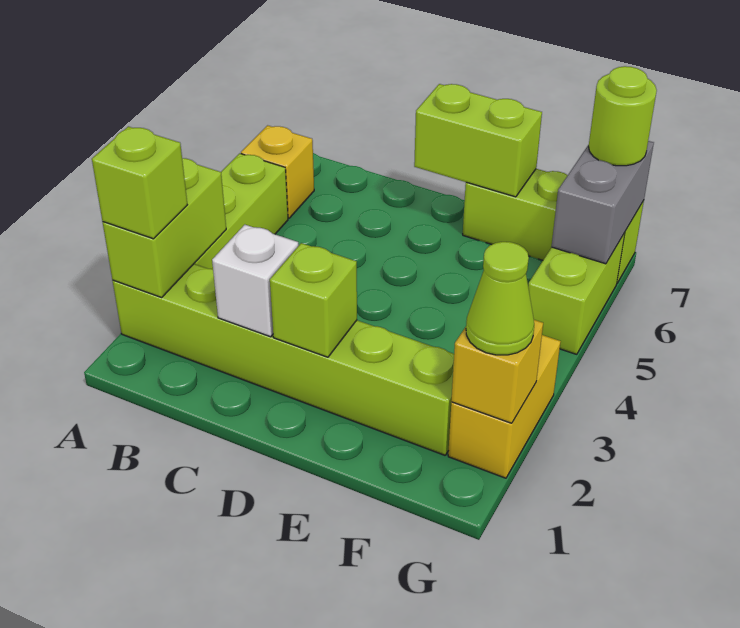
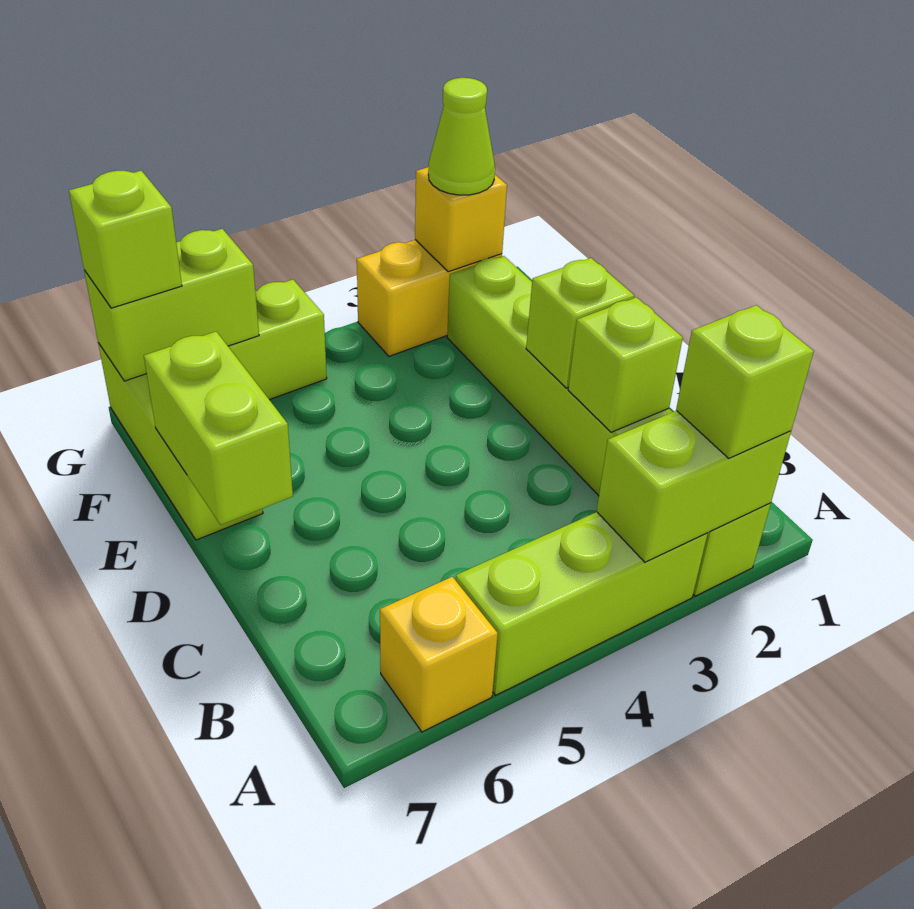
white brick C2 level 2 -> lime brick C2 level 2
grey brick G6:G7 level 2 -> lime brick G6:G7 level 2
lime round brick G7 level 3 -> lime brick G7 level 3

